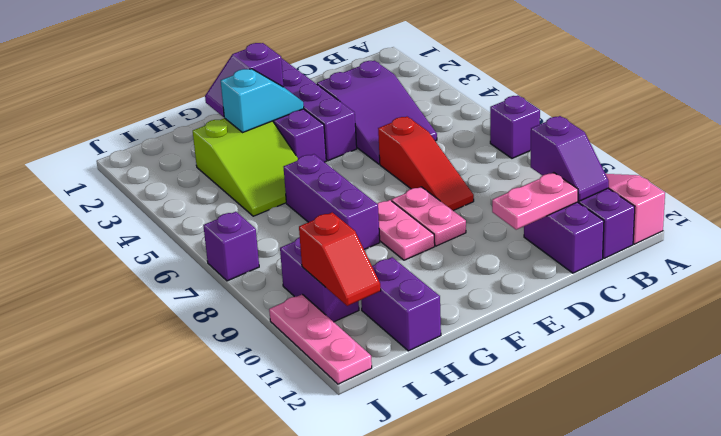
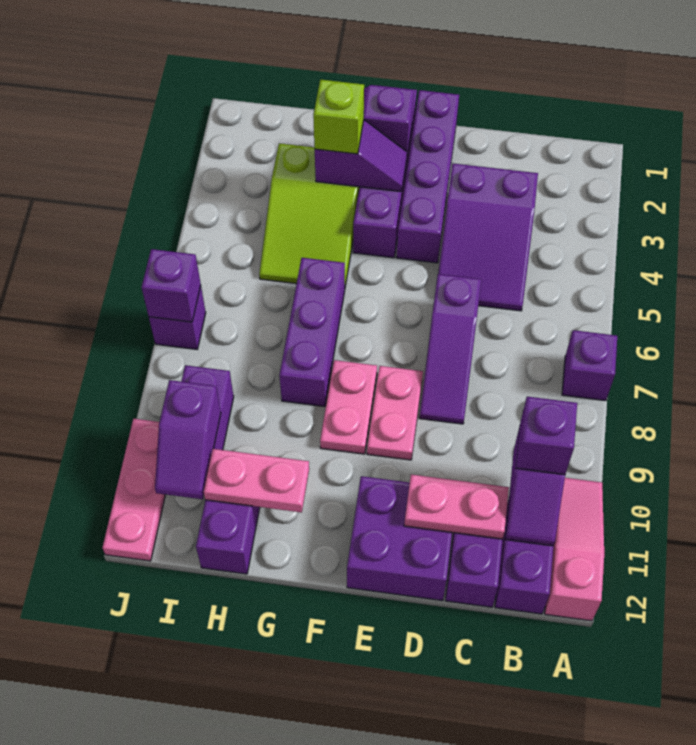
none -> purple brick B10 level 3
red slope D6:D8 level 1 top 6 -> purple slope D6:D8 level 1 top 6
none -> purple brick D11:E12 level 1
cyan slope F3:G3 level 2 top G -> purple slope F3:G3 level 2 top G
none -> lime brick G3 level 3
none -> pink plate G11:H11 level 2
red slope I10:I11 level 2 top 10 -> purple slope I10:I11 level 2 top 10
none -> purple brick J7 level 2

